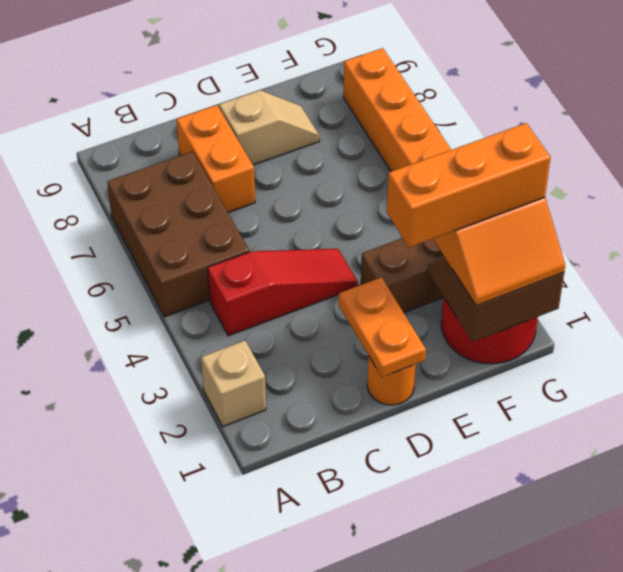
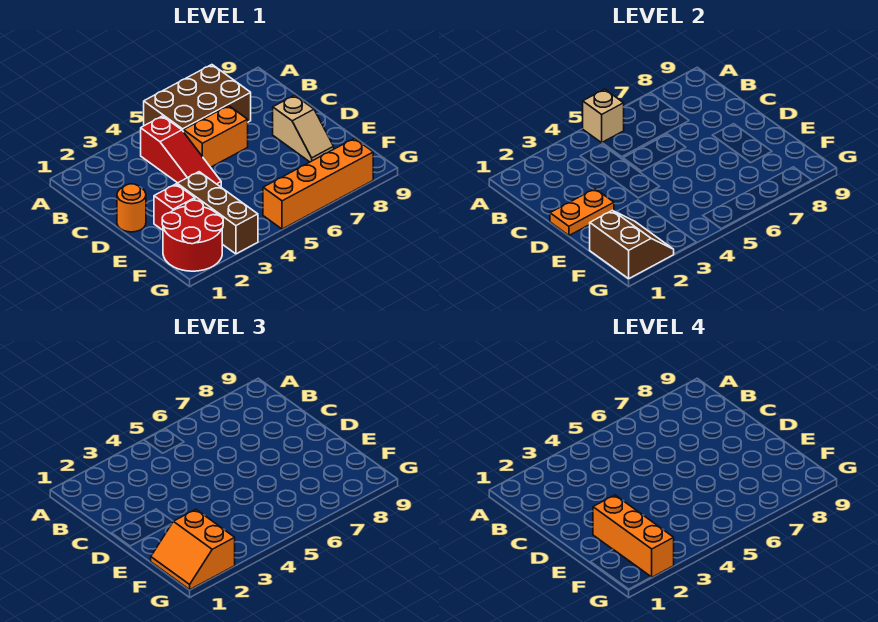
tan brick A2 level 1 -> tan brick A5 level 2
orange brick C7:C8 level 1 -> orange brick C5:C6 level 1
none -> red brick E2 level 1

